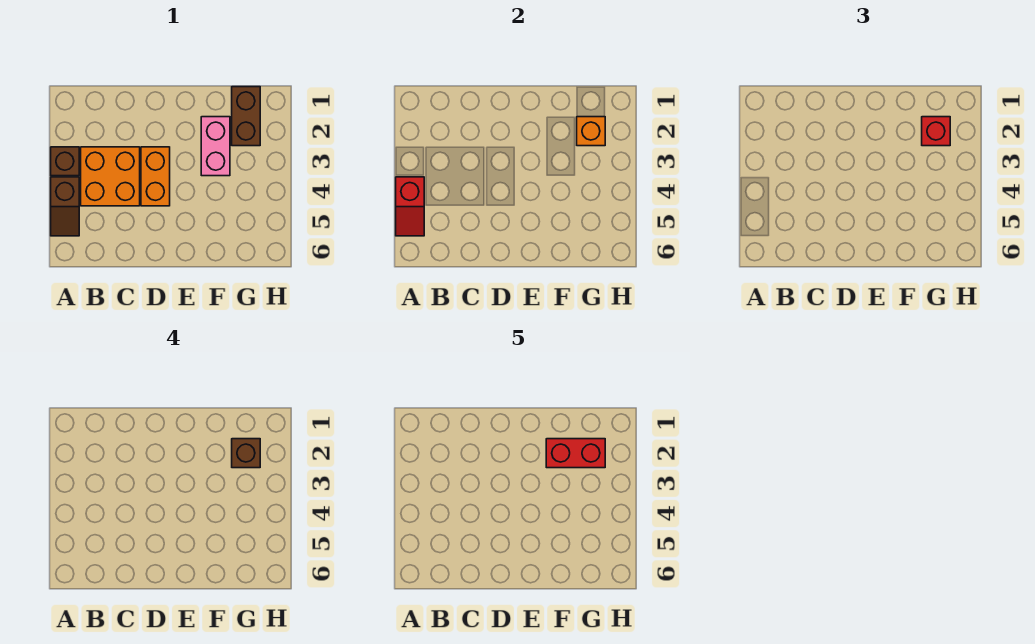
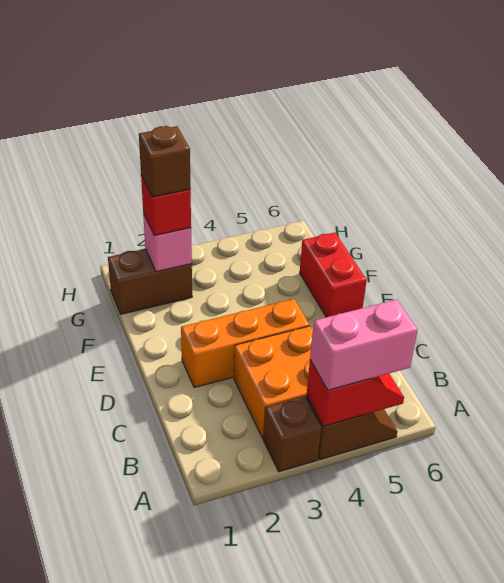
orange brick D3:D4 level 1 -> orange brick D2:D4 level 1
pink brick F2:F3 level 1 -> pink brick A4:A5 level 3
red brick F2:G2 level 5 -> red brick E6:F6 level 1
orange brick G2 level 2 -> pink brick G2 level 2

